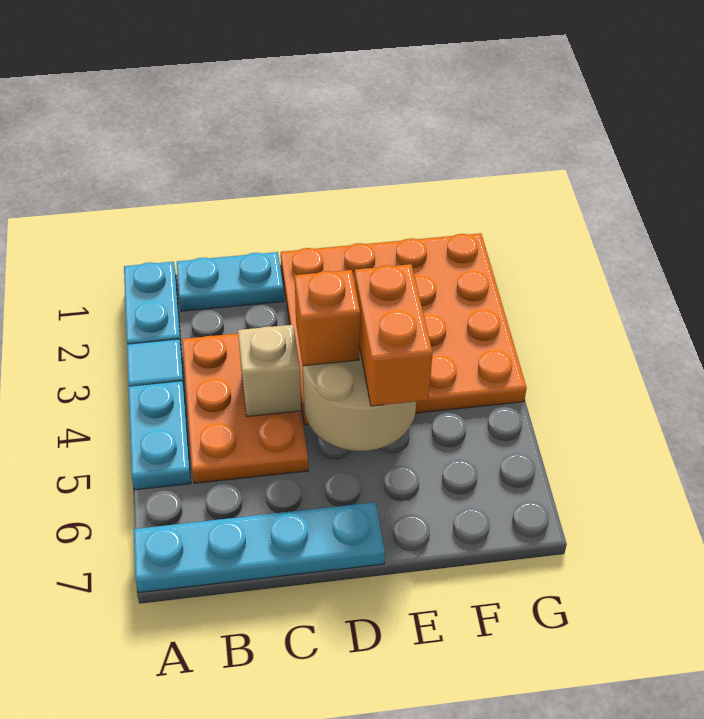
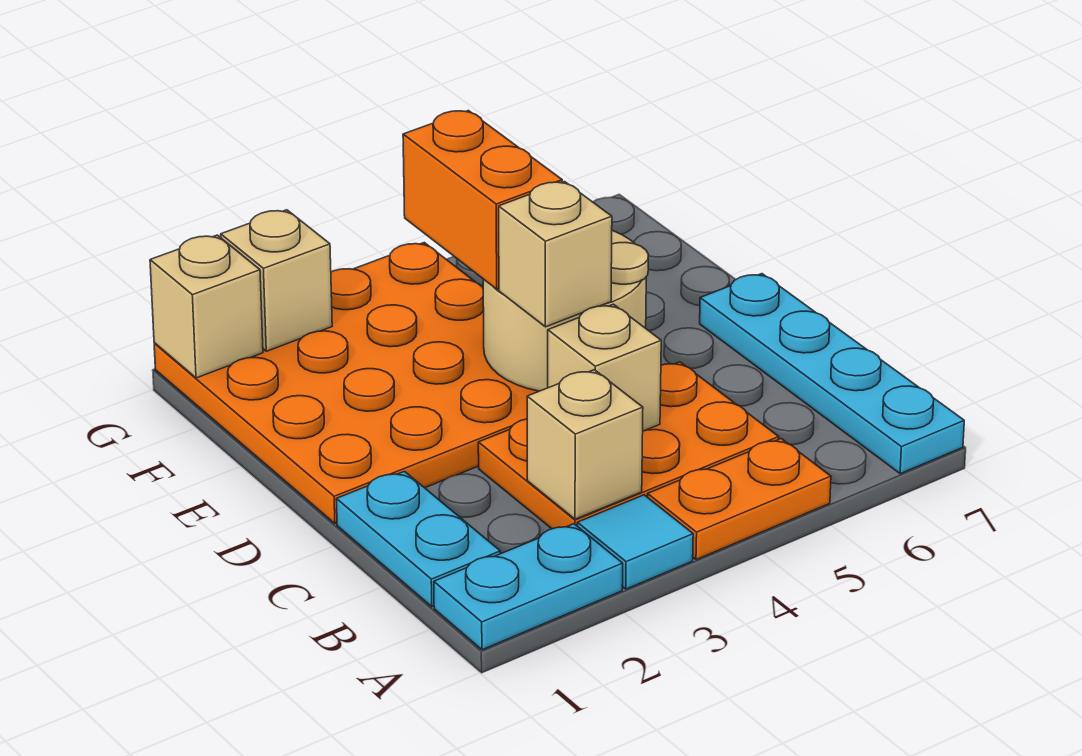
cyan plate A4:A5 level 1 -> orange plate A4:A5 level 1
none -> tan brick B3 level 2
orange brick D4 level 3 -> tan brick D4 level 3
orange brick E4:E5 level 3 -> orange brick E4:F4 level 3
none -> tan brick G1 level 2
none -> tan brick G2 level 2

